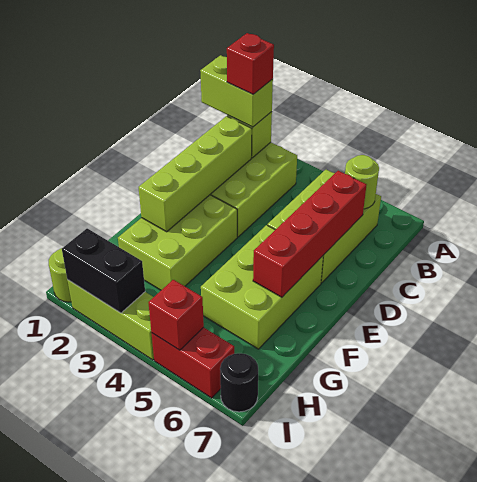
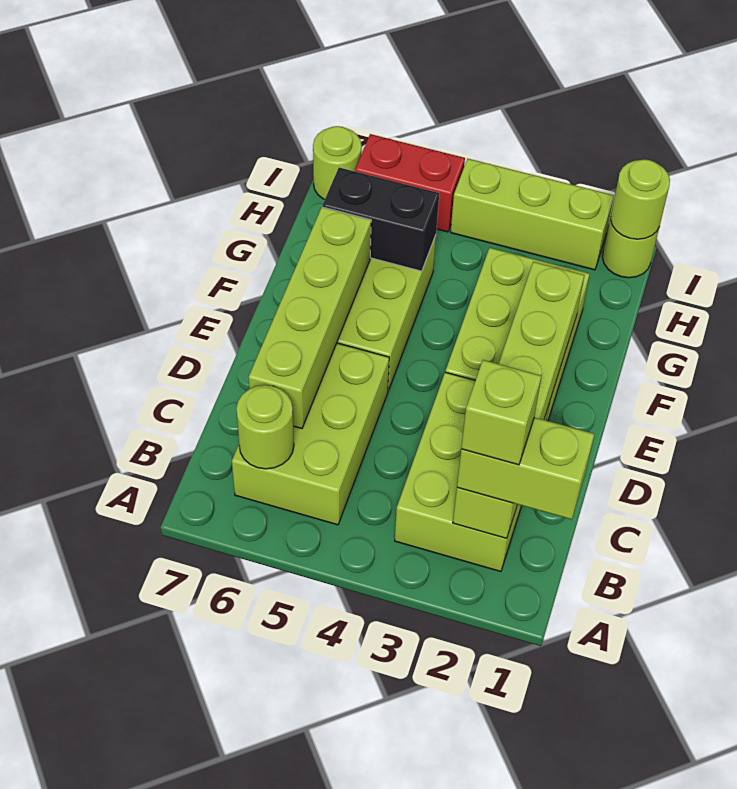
red brick B2 level 4 -> lime brick B2 level 4
red brick C6:F6 level 2 -> lime brick C6:F6 level 2
none -> lime round brick I1 level 2
black brick I2:I3 level 2 -> black brick G5:G6 level 2
red brick I5 level 2 -> none
black round brick I7 level 1 -> lime round brick I7 level 1

